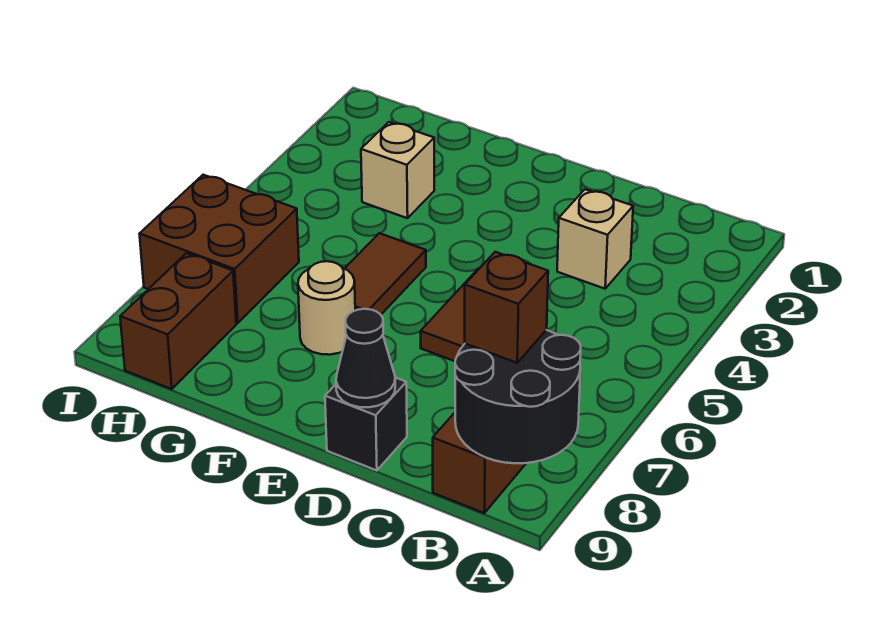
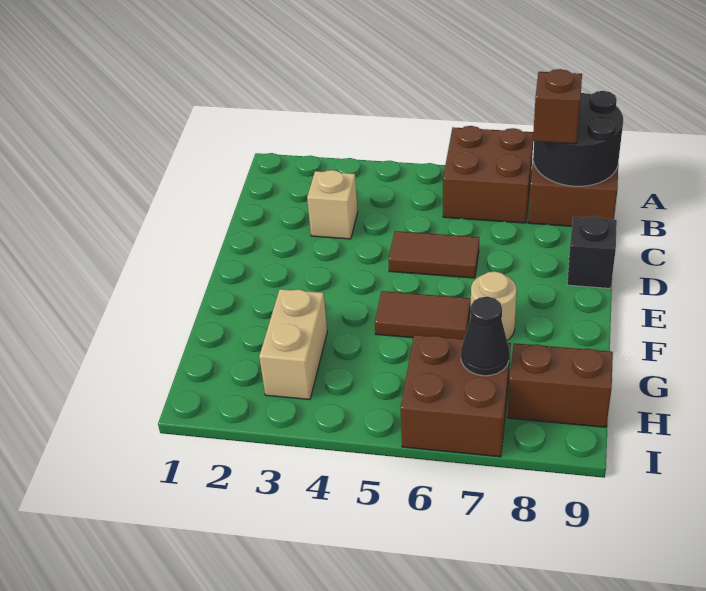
none -> brown brick A6:B7 level 1
black cone D9 level 2 -> black cone H7 level 2
tan brick G3 level 1 -> tan brick G3:H3 level 1

